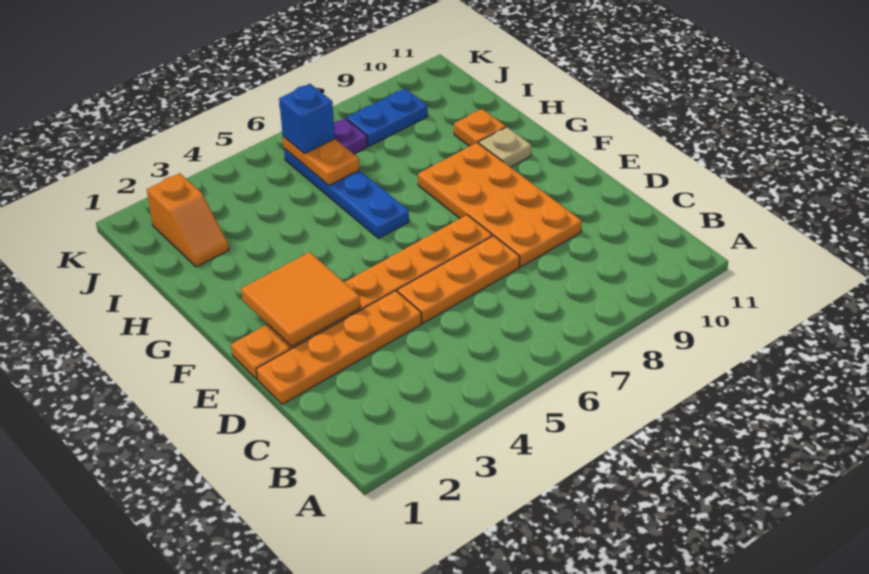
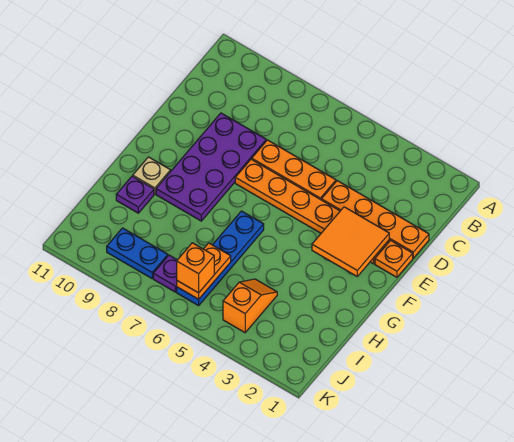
orange plate D8:G9 level 1 -> purple plate D8:G9 level 1
orange plate H10 level 1 -> purple plate H10 level 1
orange slope I2:J2 level 1 top J -> orange slope I4:J4 level 1 top J
blue brick J6 level 3 -> orange brick J6 level 3

